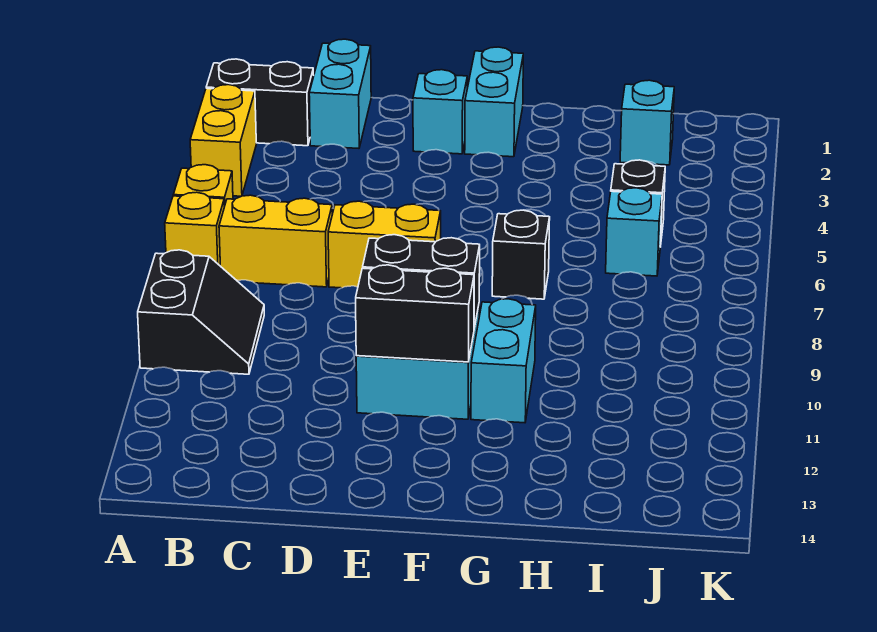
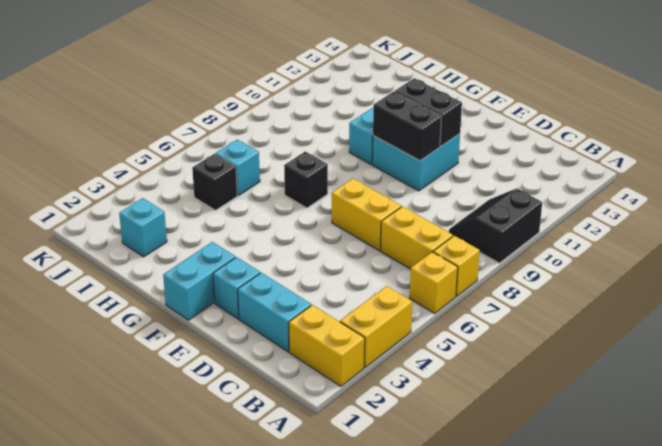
black brick A2:B2 level 1 -> yellow brick A2:B2 level 1
cyan brick C1:C2 level 1 -> cyan brick C2:D2 level 1

